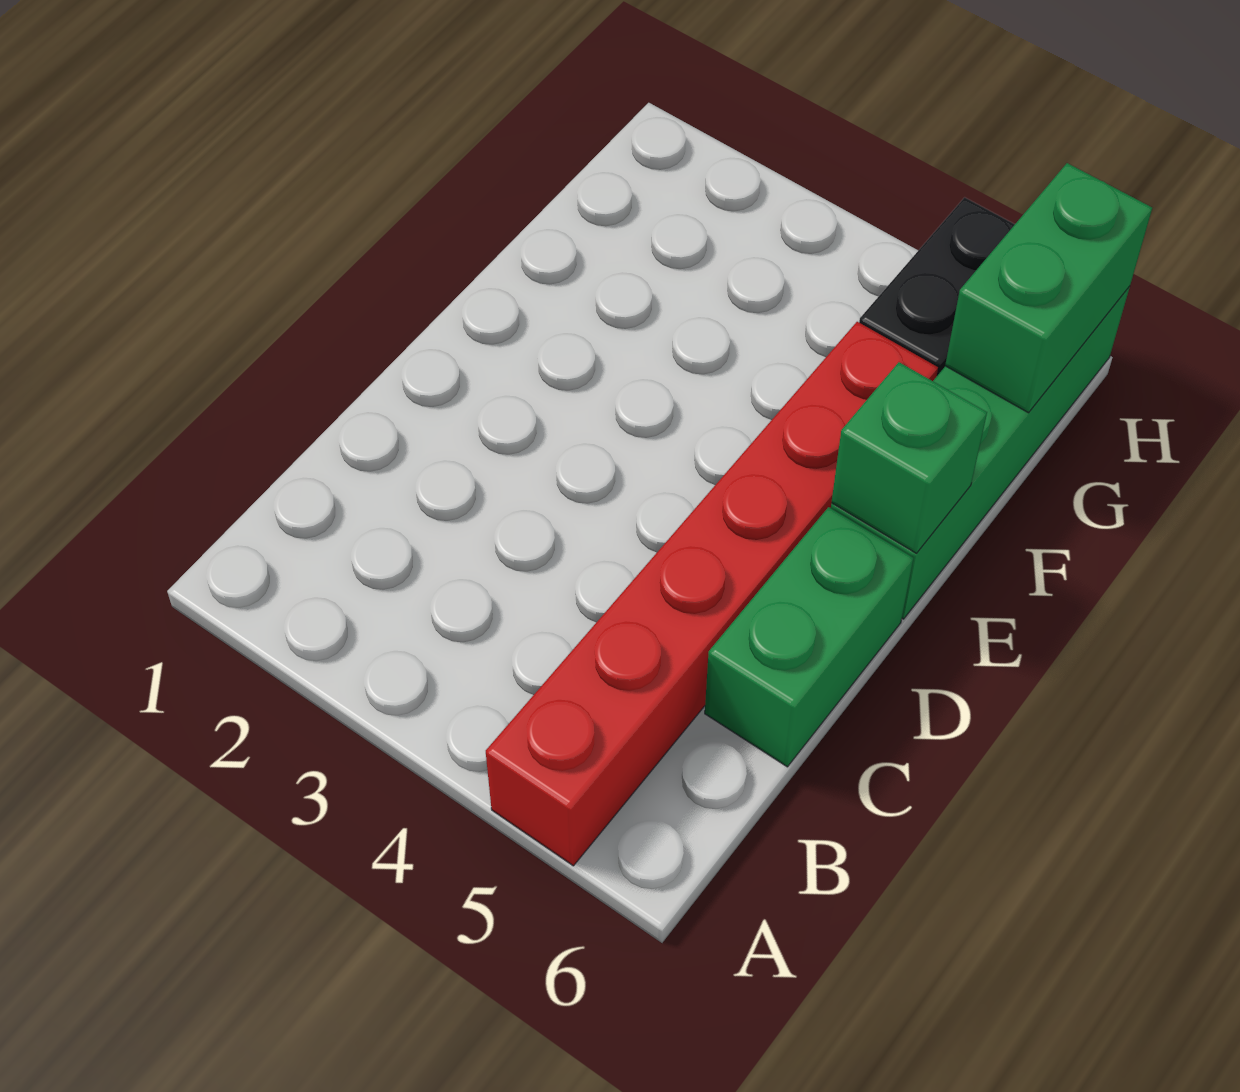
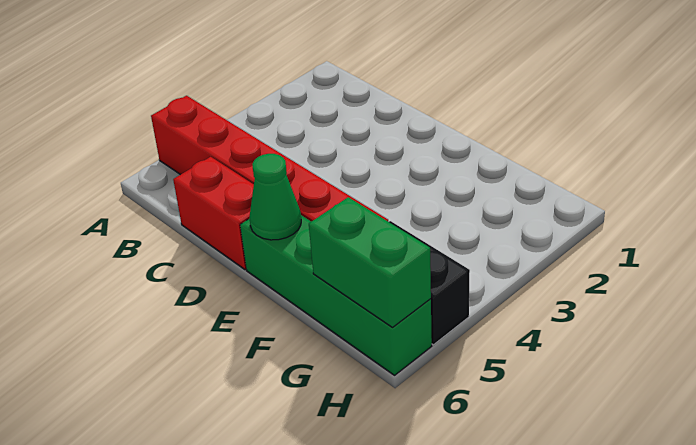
green brick C6:D6 level 1 -> red brick C6:D6 level 1
green brick E6 level 2 -> green cone E6 level 2

